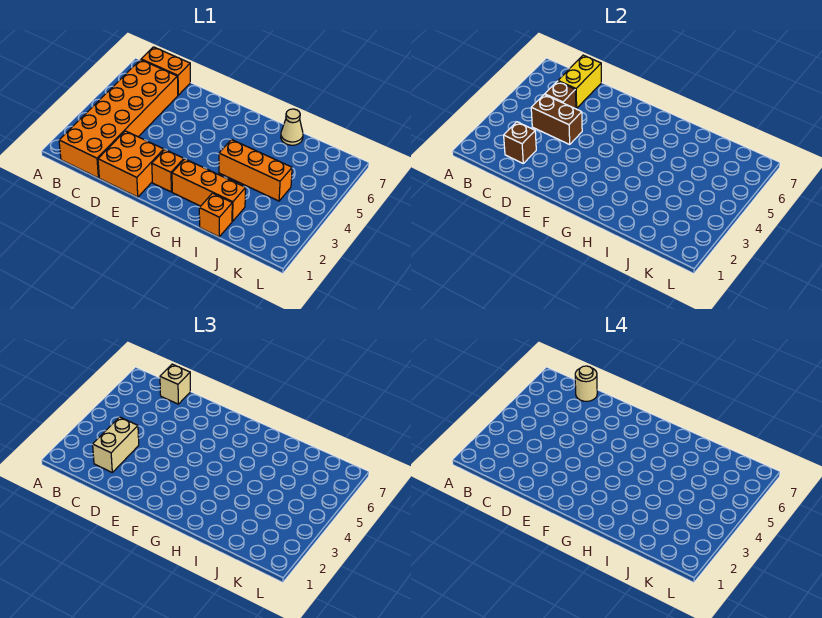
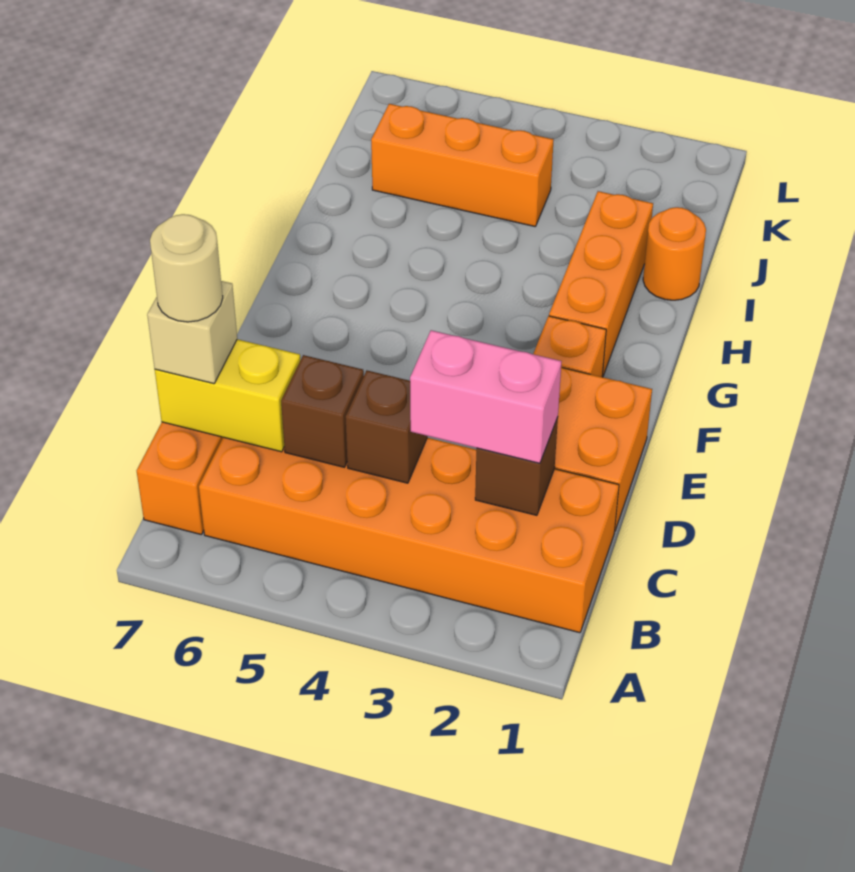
tan brick C2:C3 level 3 -> pink brick C2:C3 level 3
brown brick C4:D4 level 2 -> brown brick C4 level 2
orange brick H4:J4 level 1 -> orange brick J4:J6 level 1
orange brick I1 level 1 -> orange round brick I1 level 1
tan cone I7 level 1 -> none

